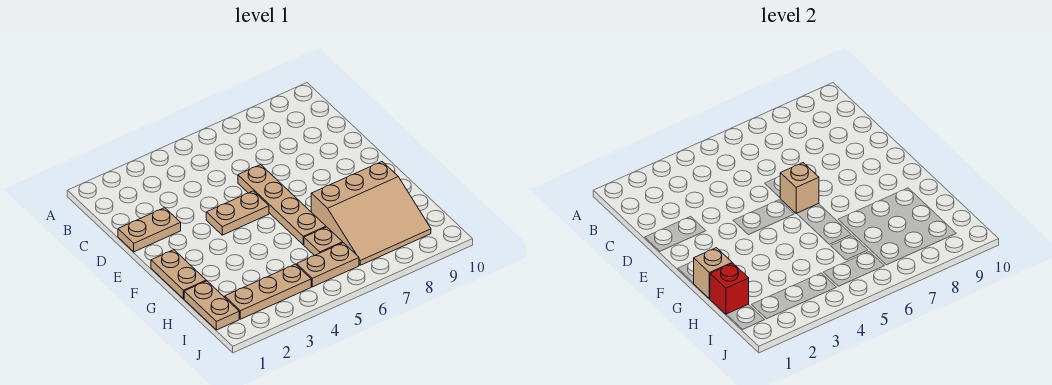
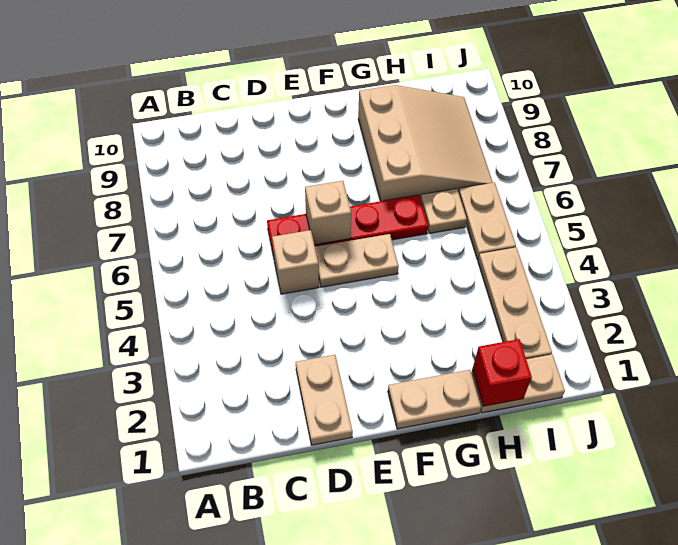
tan plate D6:G6 level 1 -> red plate D6:G6 level 1
tan plate E4:E5 level 1 -> tan plate E5:F5 level 1
tan brick G1 level 2 -> tan brick D5 level 1

